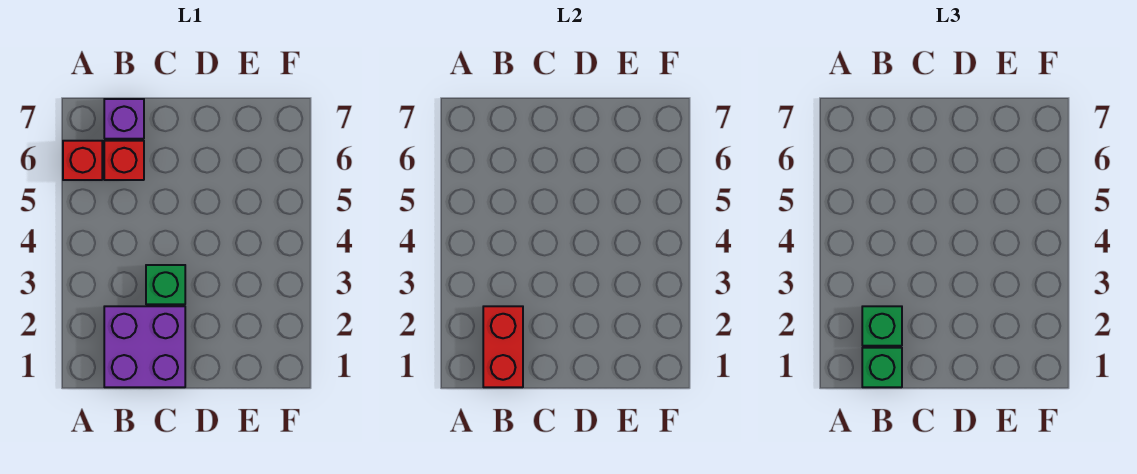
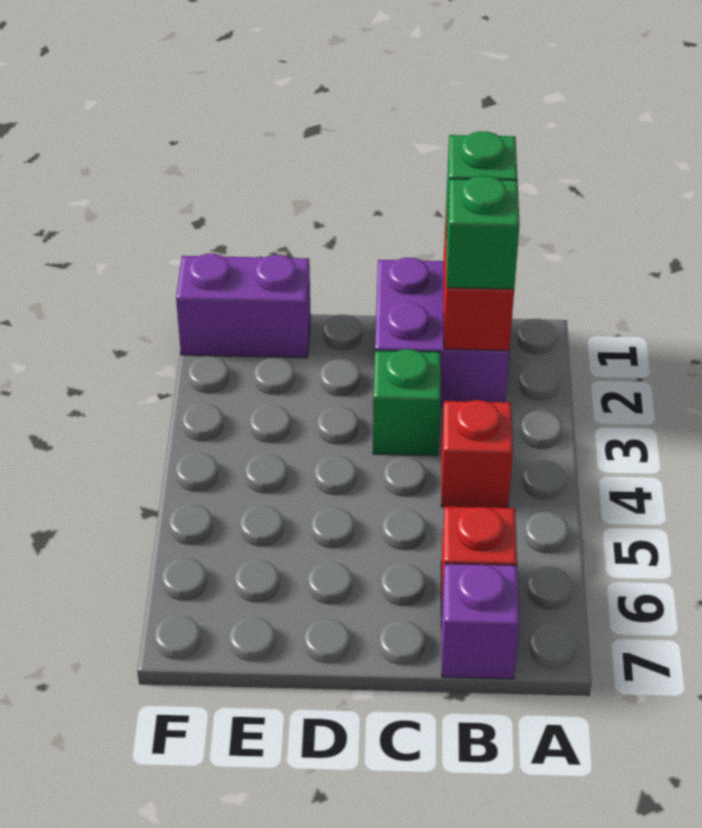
red brick A6 level 1 -> red brick B4 level 1
none -> purple brick E1:F1 level 1

